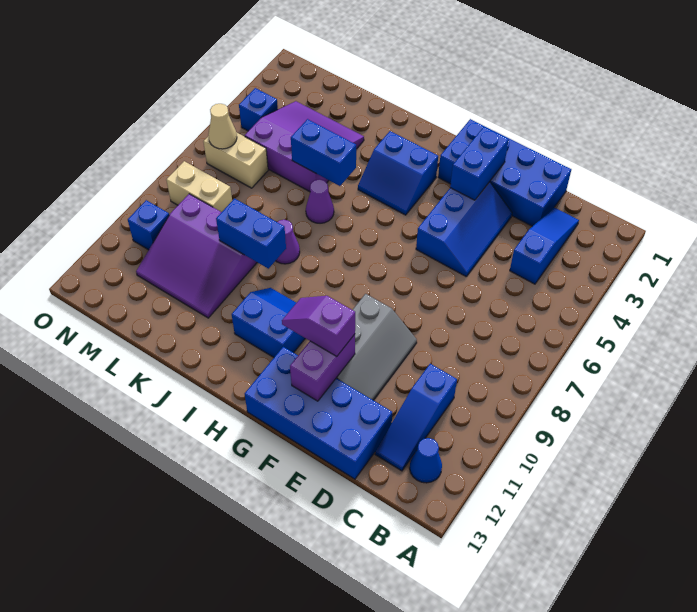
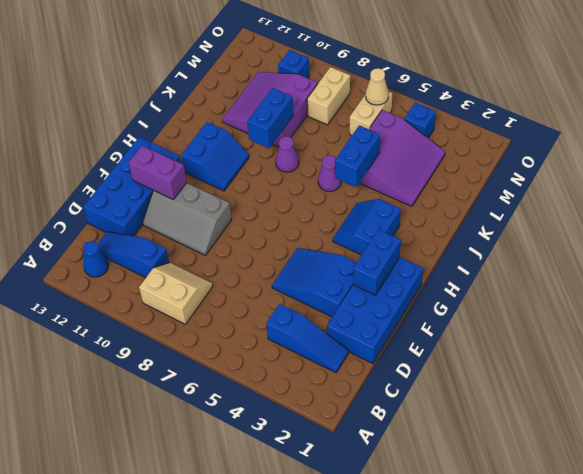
none -> tan slope B8:C9 level 1 top B
blue slope E3:F5 level 1 top F -> blue slope E3:F5 level 1 top 3
blue brick F2:F3 level 2 -> blue brick F2:G2 level 2
purple slope F11:G11 level 3 top F -> none

